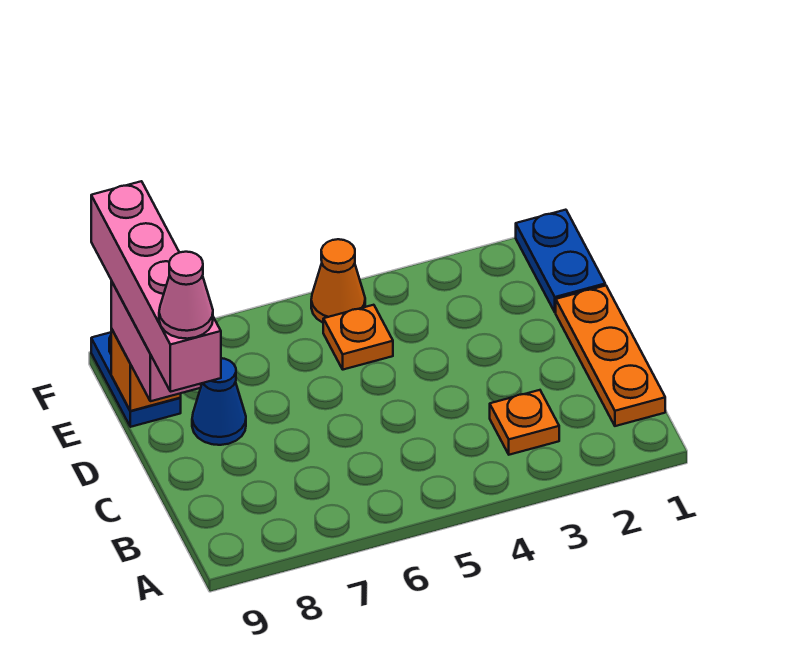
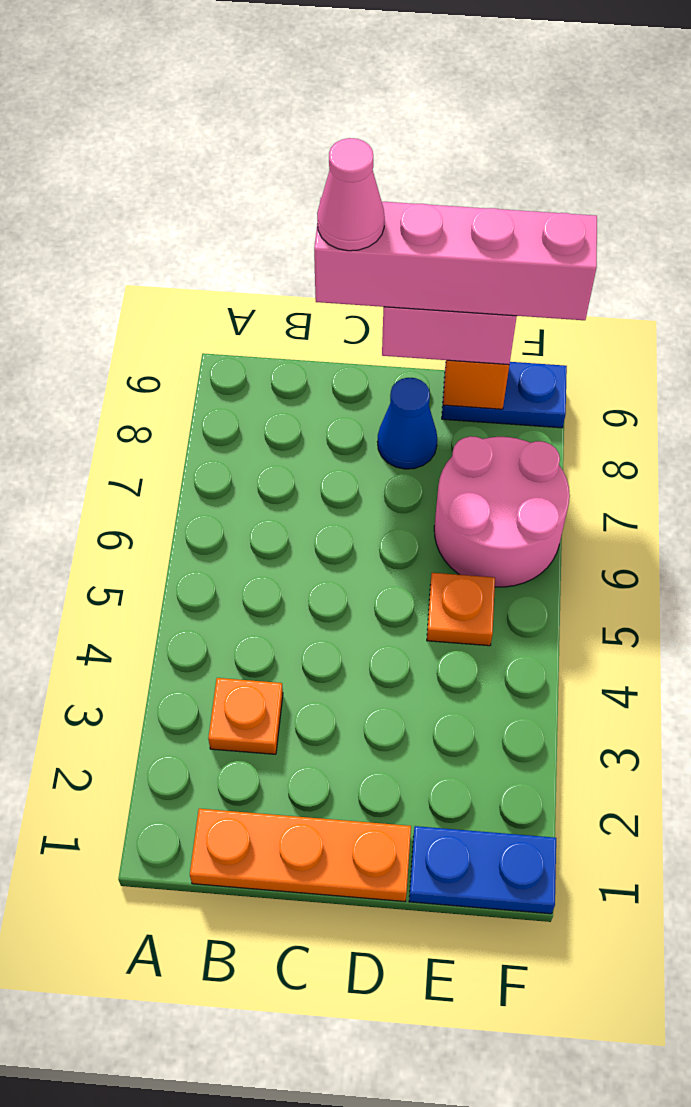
none -> pink round brick E6:F7 level 1
orange cone F5 level 1 -> none

